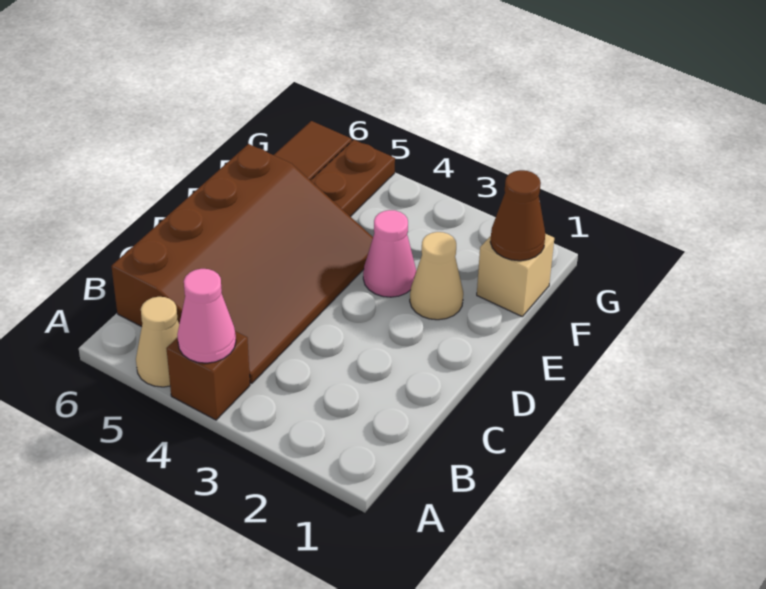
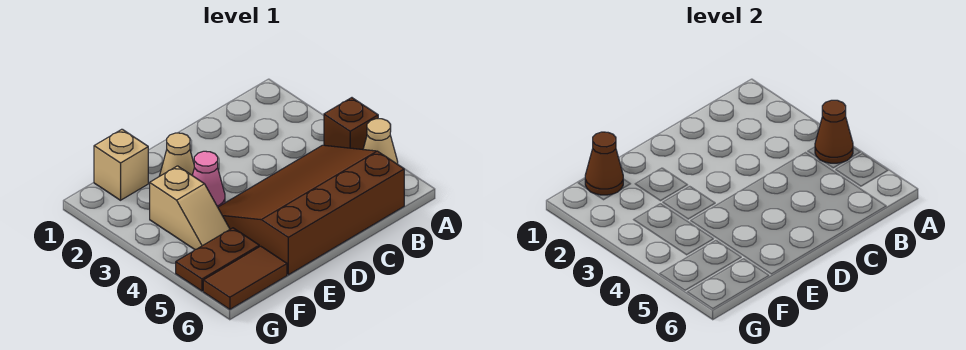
pink cone A4 level 2 -> brown cone A4 level 2
none -> tan slope F3:F4 level 1 top 3

